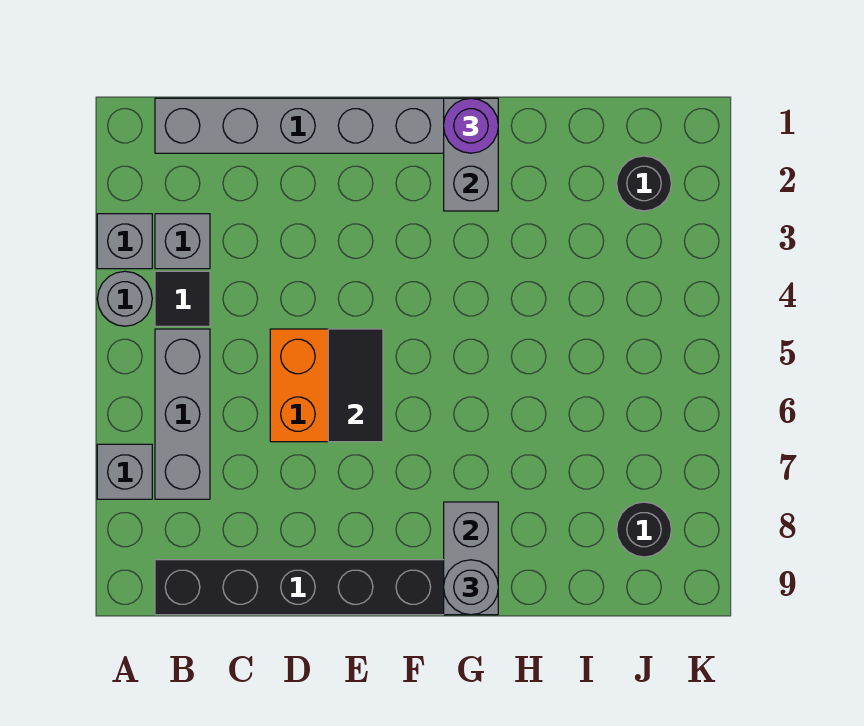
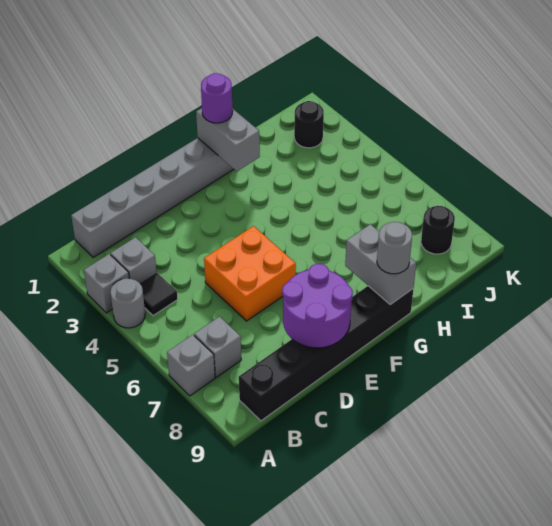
grey brick B5:B7 level 1 -> grey brick B7 level 1
none -> purple round brick D8:E9 level 2
black tile E5:E6 level 2 -> none

